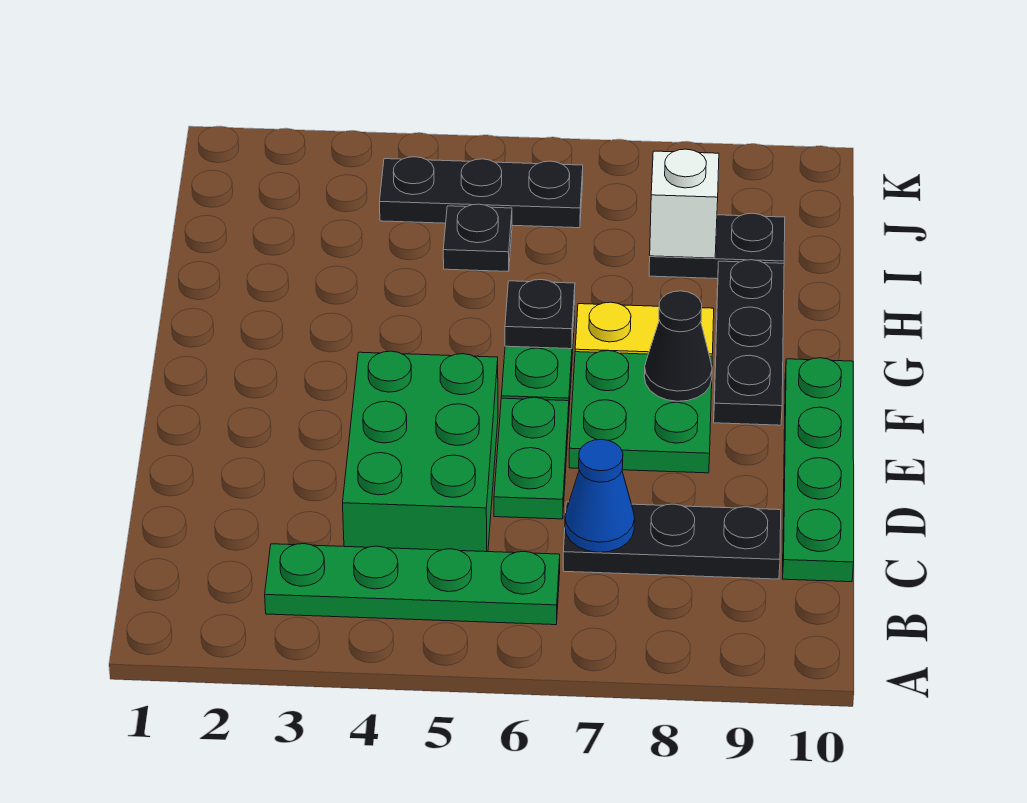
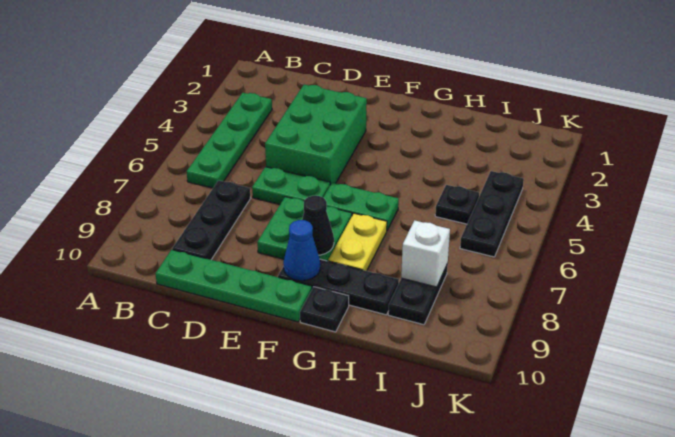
green brick C4:E5 level 1 -> green brick D3:E5 level 1
blue cone C7 level 2 -> blue cone F9 level 2
black plate G6 level 2 -> black plate G10 level 1

